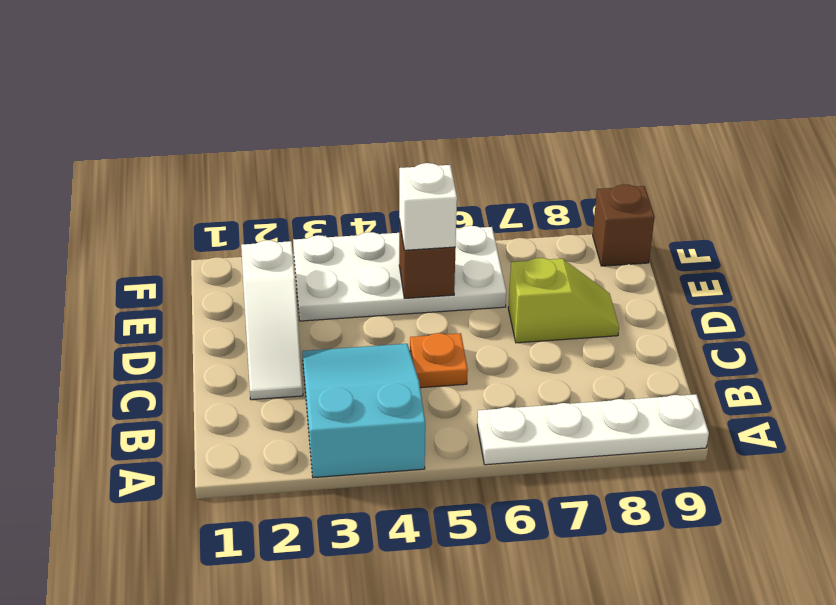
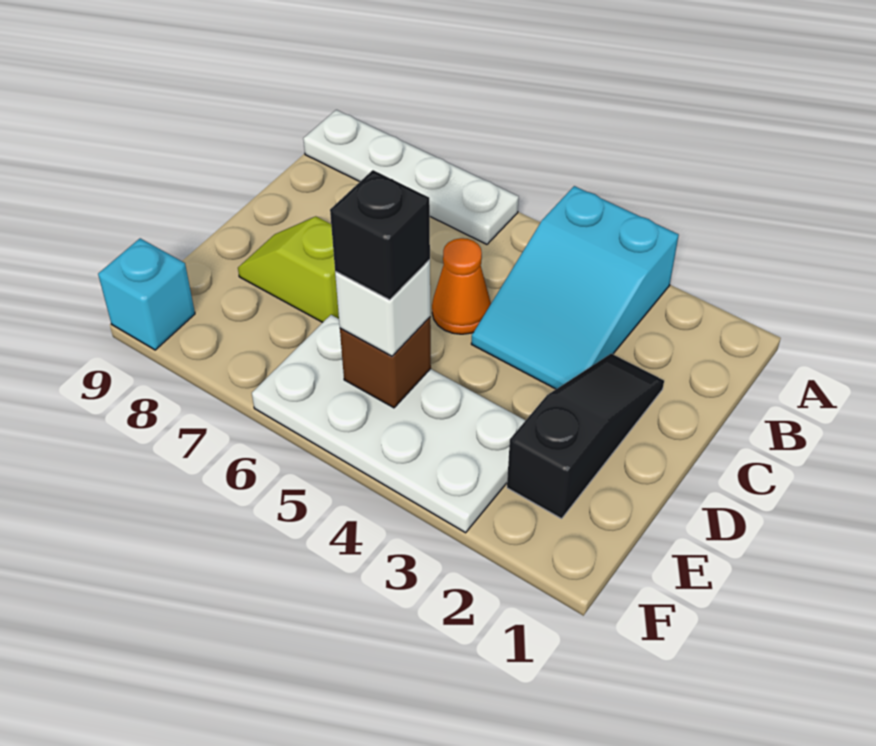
white slope C2:E2 level 1 top E -> black slope C2:E2 level 1 top E
orange plate C5 level 1 -> orange cone C5 level 1
none -> black brick E5 level 4
brown brick F9 level 1 -> cyan brick F9 level 1

